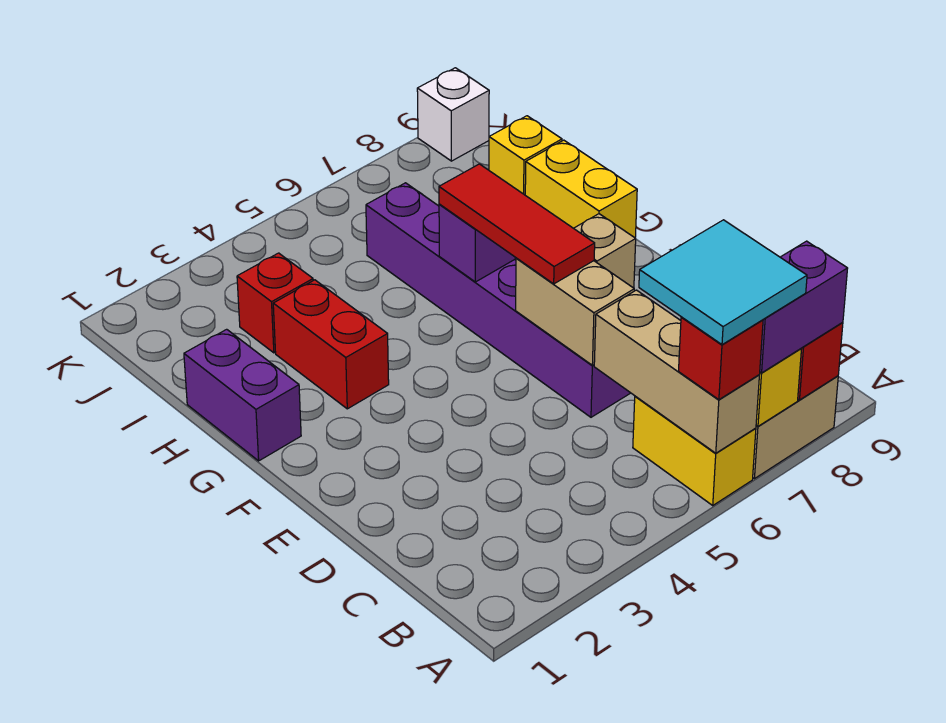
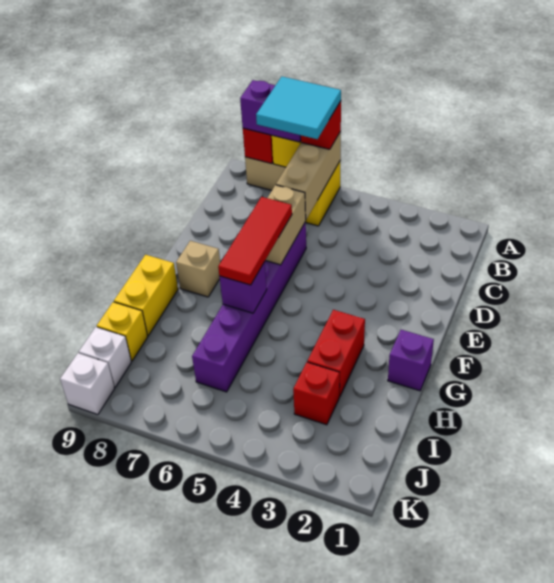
purple brick G1:H1 level 1 -> purple brick G1 level 1
none -> white brick J9 level 1

